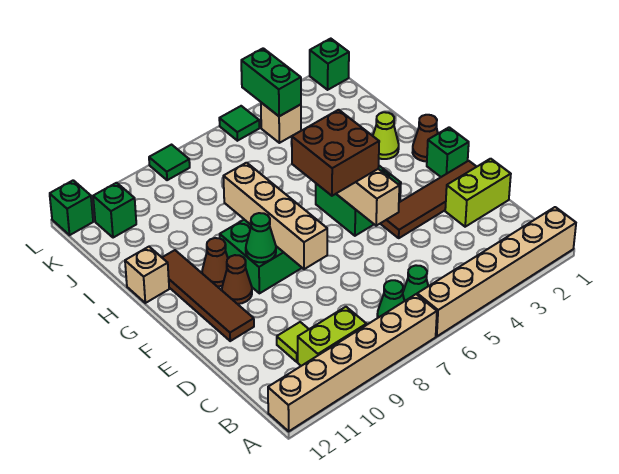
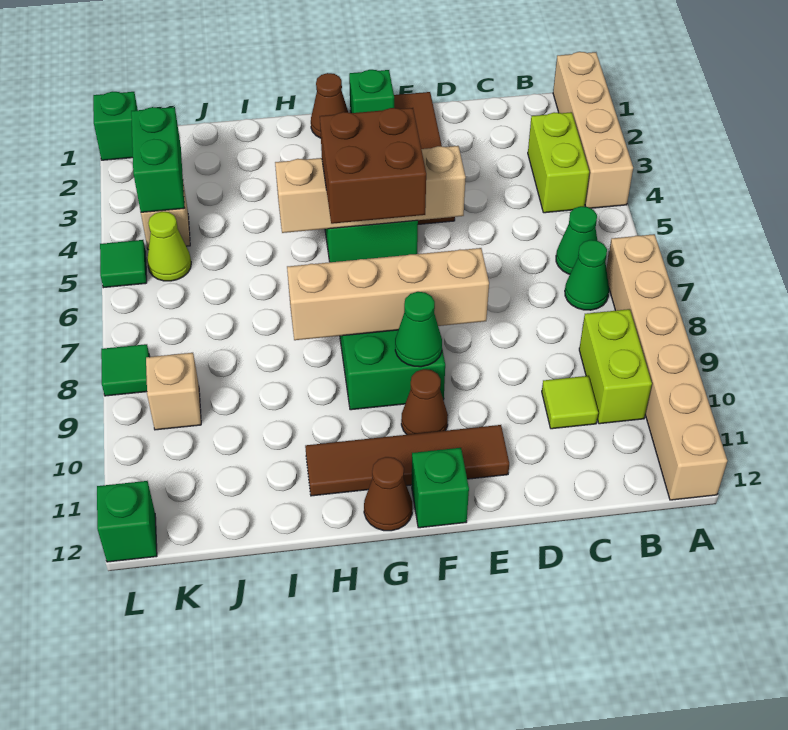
tan brick A1:A6 level 1 -> tan brick A1:A4 level 1
lime brick D1:D2 level 1 -> lime brick B3:B4 level 1
brown cone G10 level 1 -> brown cone G12 level 1
lime cone H2 level 1 -> lime cone K5 level 1
tan brick H12 level 1 -> tan brick K9 level 1
green brick K4:L4 level 2 -> green brick K3:K4 level 2
green brick K11 level 1 -> green brick F12 level 1

